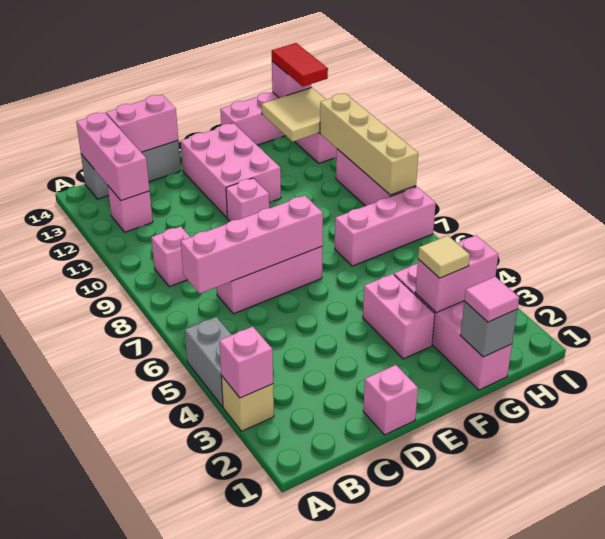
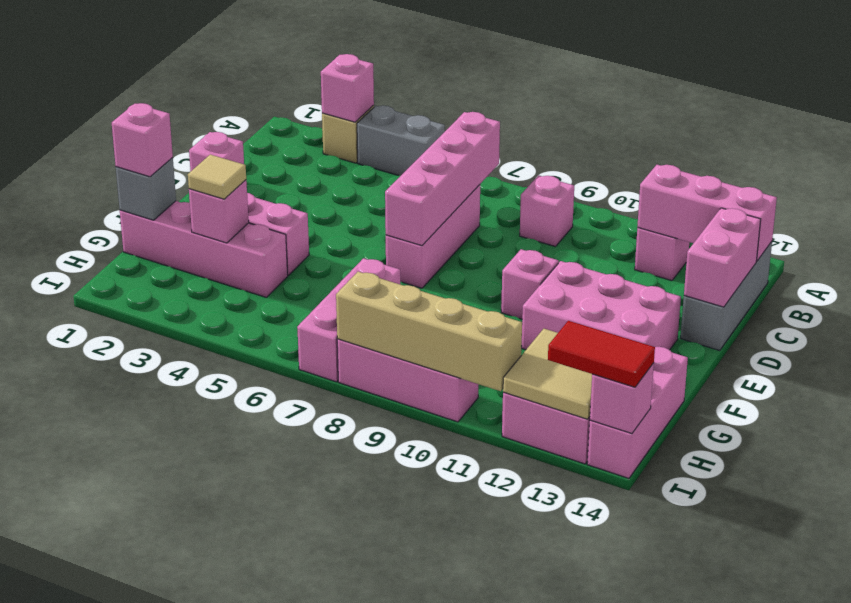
pink tile G1 level 3 -> pink brick G1 level 3
pink brick G3:H3 level 2 -> pink brick G3 level 2

